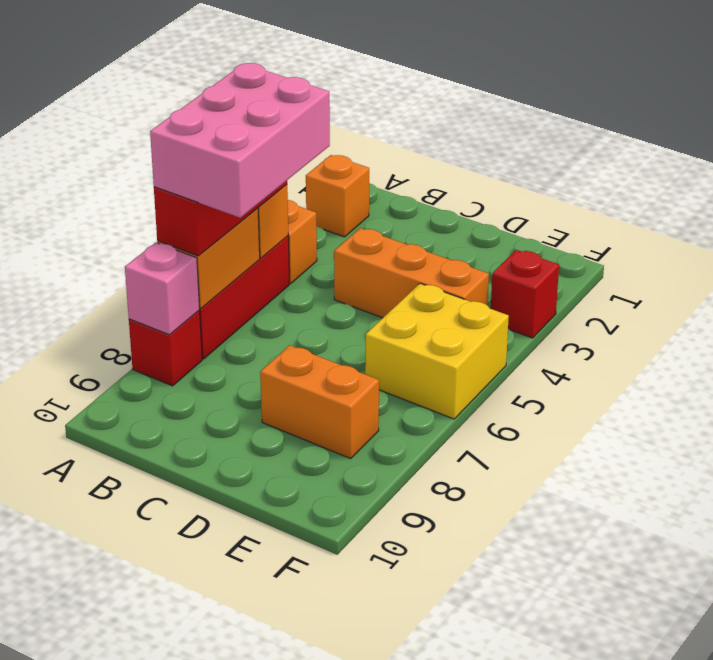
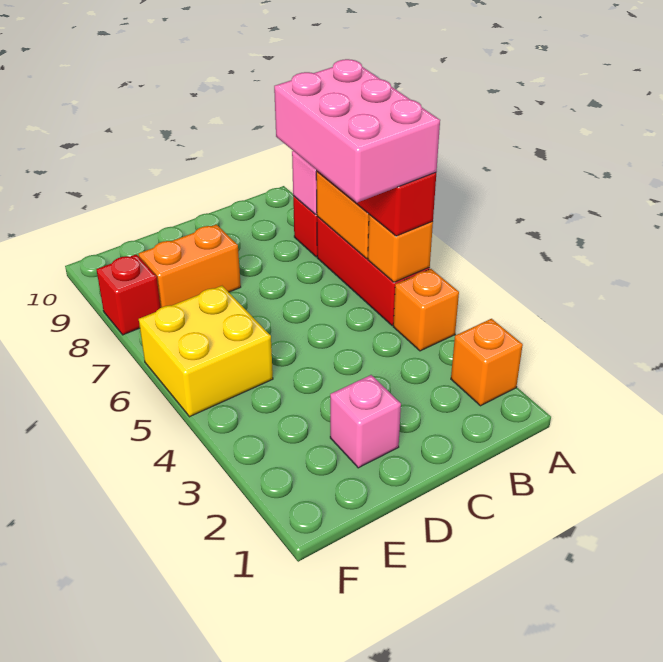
orange brick C4:E4 level 1 -> none
none -> pink brick D2 level 1
red brick F3 level 1 -> red brick F8 level 1

